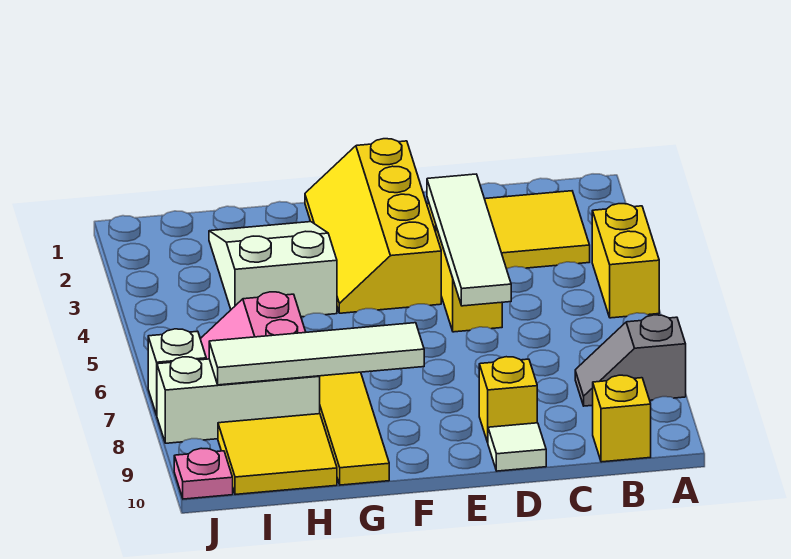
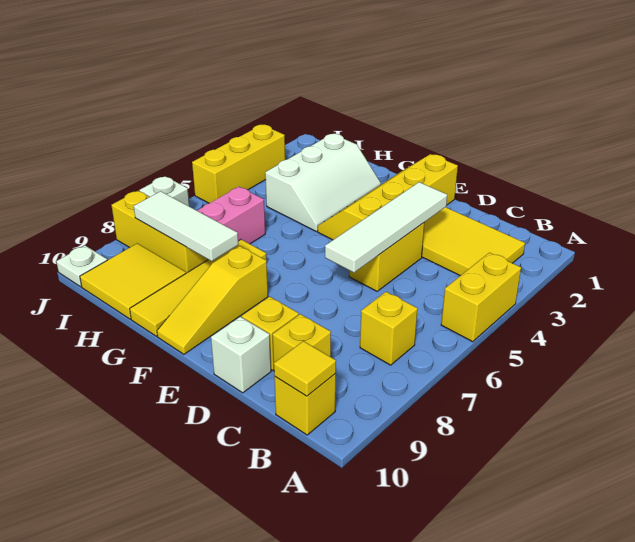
grey slope A8:B8 level 1 top A -> none
none -> yellow brick B7 level 1
none -> yellow tile B10 level 2
none -> yellow brick C9 level 1
white tile D10 level 1 -> white brick D10 level 1
none -> yellow slope F8:F10 level 1 top 8
white tile F8:I8 level 2 -> white tile G8:I8 level 2
white slope G2:H4 level 1 top 4 -> white slope G2:H4 level 1 top H
white brick H8:J8 level 1 -> yellow brick H8:J8 level 1
none -> yellow brick J3:J5 level 1
pink plate J10 level 1 -> white plate J10 level 1

